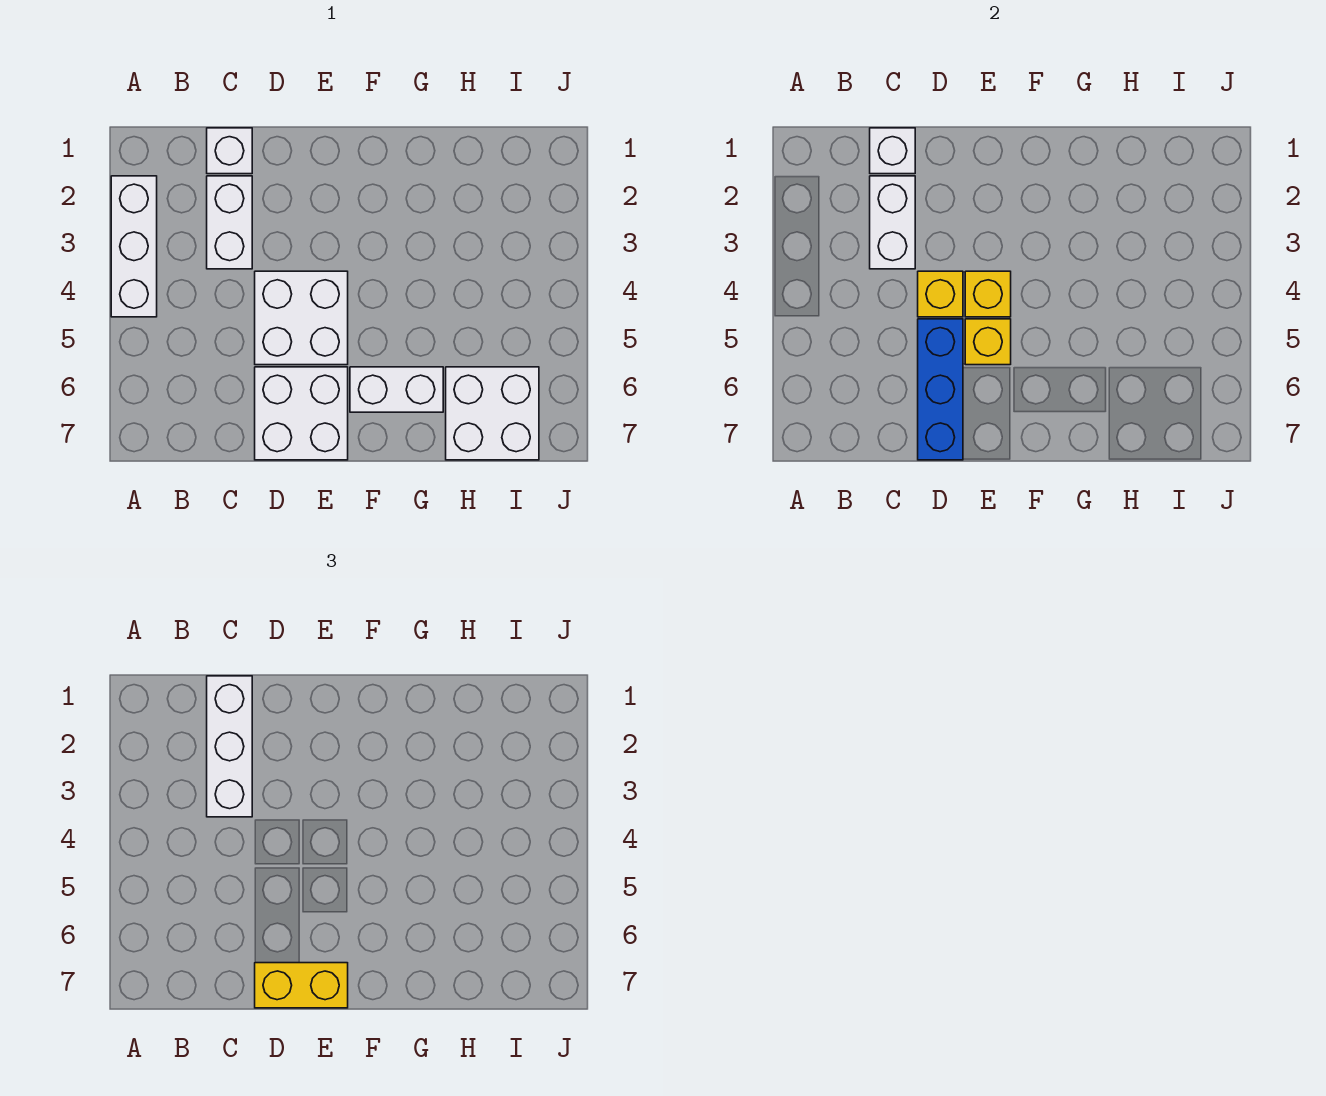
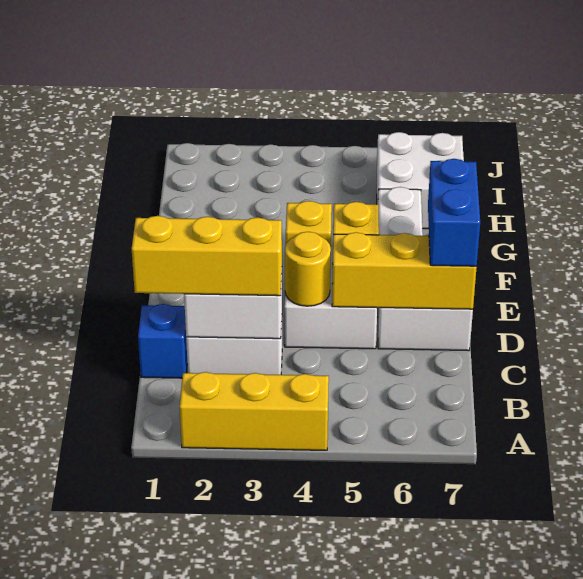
white brick A2:A4 level 1 -> yellow brick A2:A4 level 1
white brick C1 level 1 -> blue brick C1 level 1
white brick C1 level 2 -> none
white brick C1:C3 level 3 -> yellow brick C1:C3 level 3
yellow brick D4 level 2 -> yellow round brick D4 level 2
blue brick D5:D7 level 2 -> yellow brick D5:D7 level 2
yellow brick D7:E7 level 3 -> blue brick D7:E7 level 3

